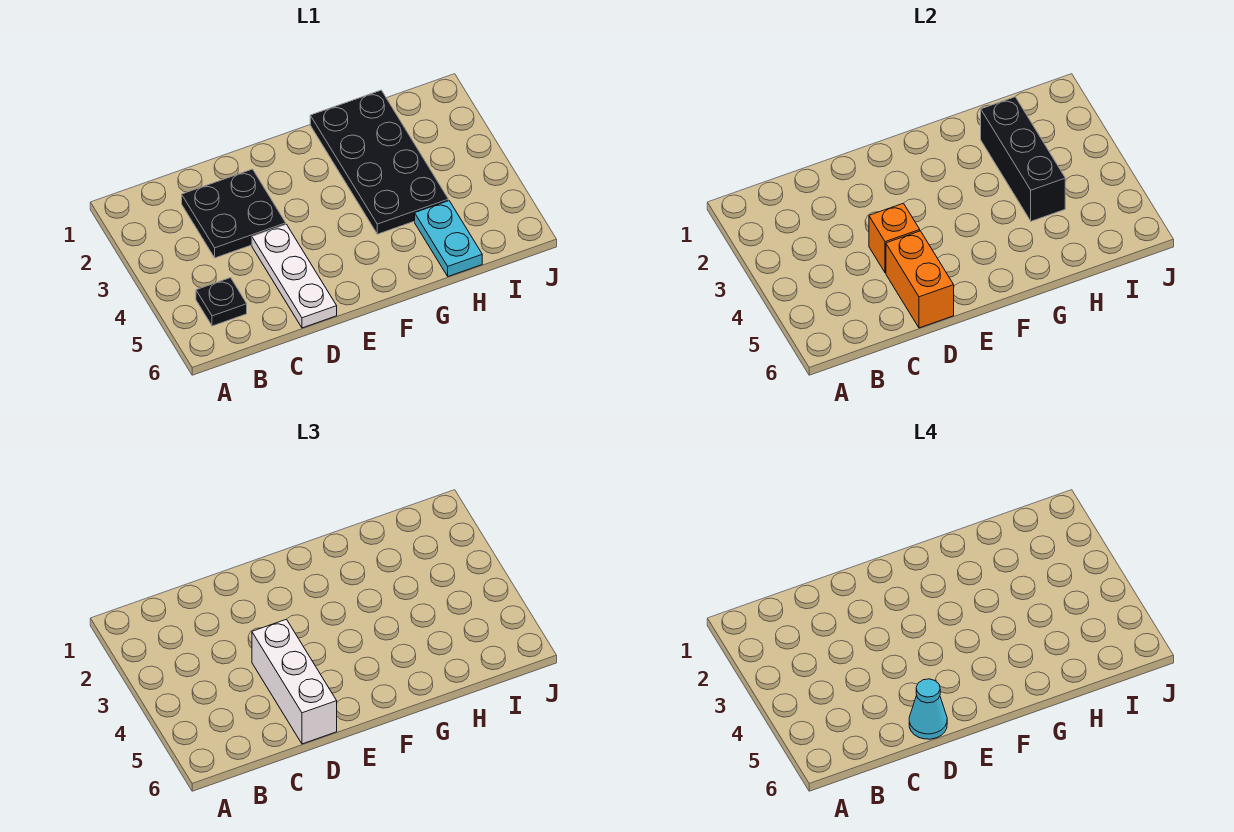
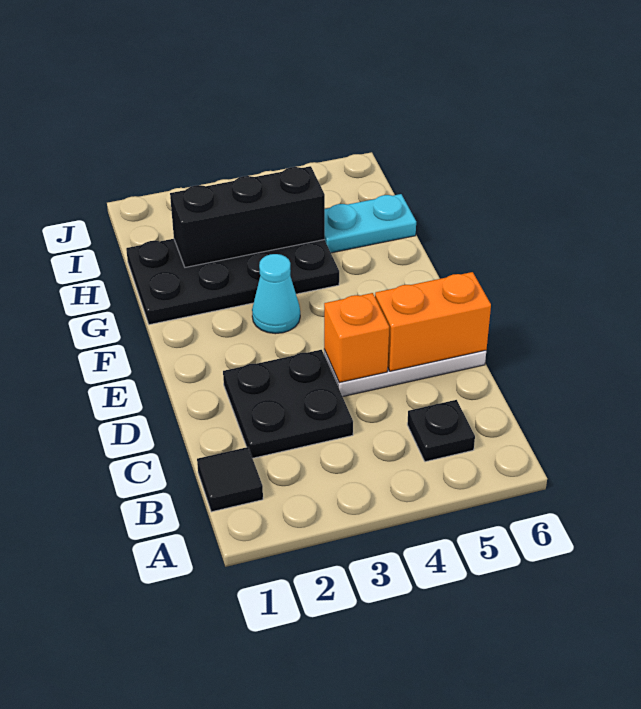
none -> black tile B1 level 1
white brick D4:D6 level 3 -> none
cyan cone D6 level 4 -> cyan cone F3 level 1

